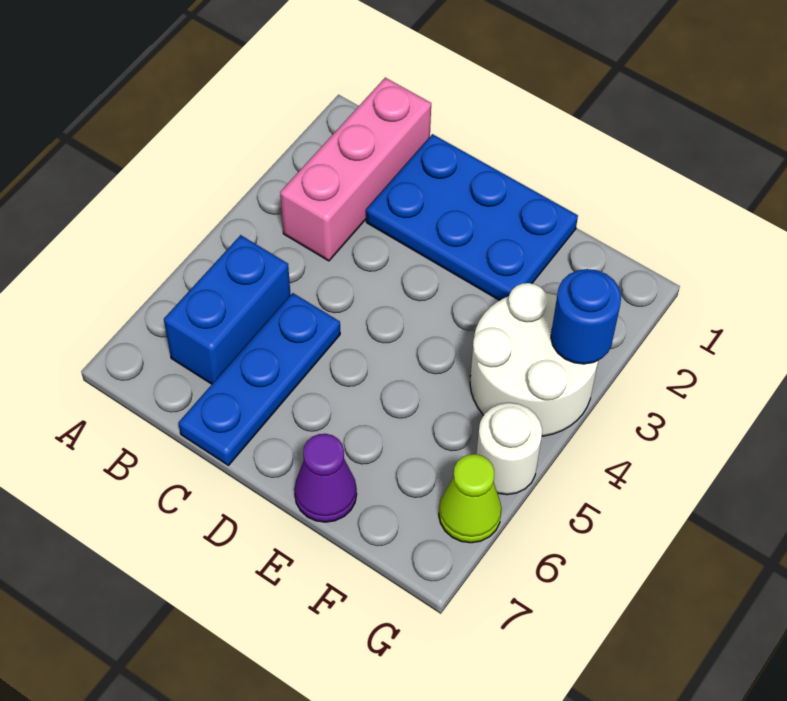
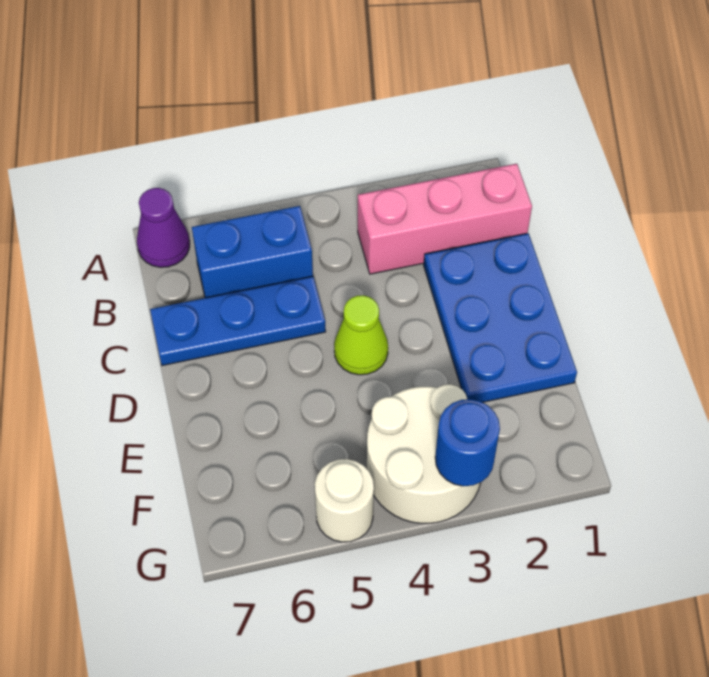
purple cone E7 level 1 -> purple cone A7 level 1
lime cone G6 level 1 -> lime cone D4 level 1

